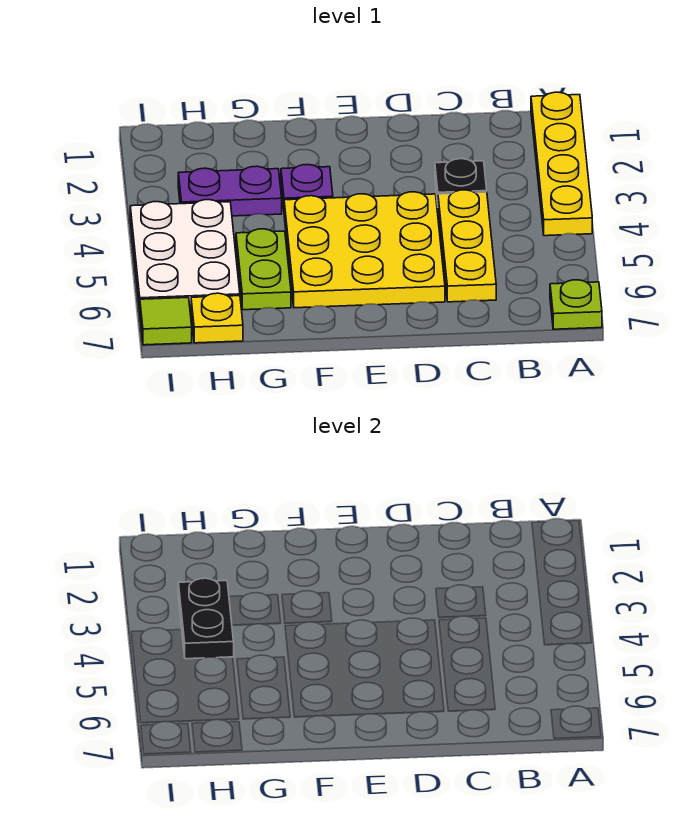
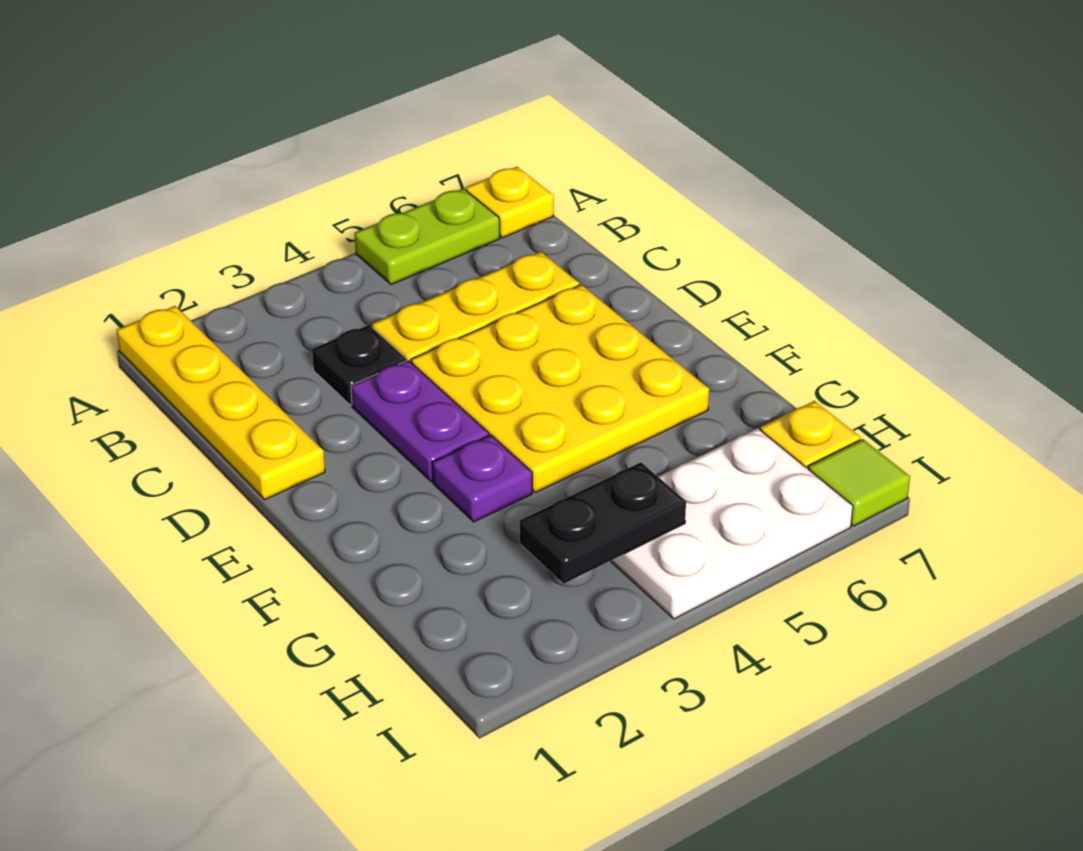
yellow plate A1:A4 level 1 -> yellow plate A1:D1 level 1
lime plate A7 level 1 -> yellow plate A7 level 1
purple plate G3:H3 level 1 -> purple plate D3:E3 level 1
lime plate G5:G6 level 1 -> lime plate A5:A6 level 1

